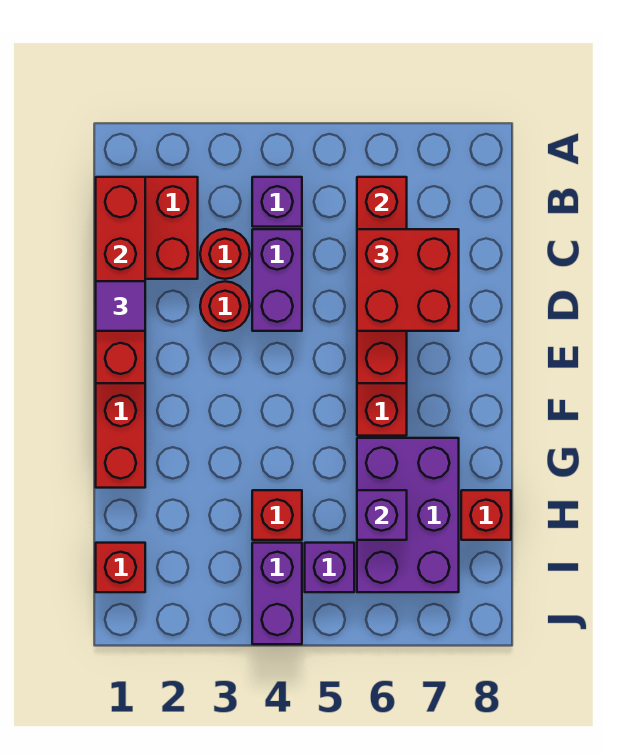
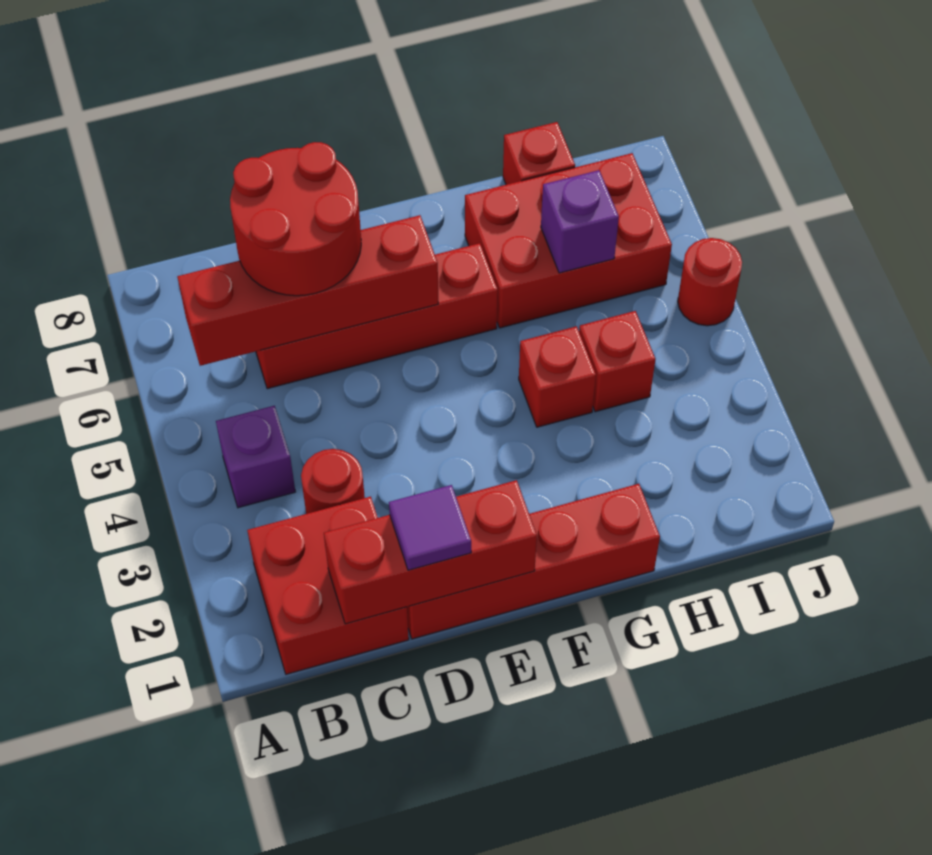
red brick B1:E1 level 2 -> red brick C1:E1 level 2
purple brick C4:D4 level 1 -> none
red brick C6:D7 level 3 -> red round brick C6:D7 level 3
red round brick D3 level 1 -> red round brick J5 level 1
purple brick G6:I7 level 1 -> red brick G6:I7 level 1
red brick I1 level 1 -> red brick G4 level 1
purple brick I4:J4 level 1 -> none
purple brick I5 level 1 -> none

